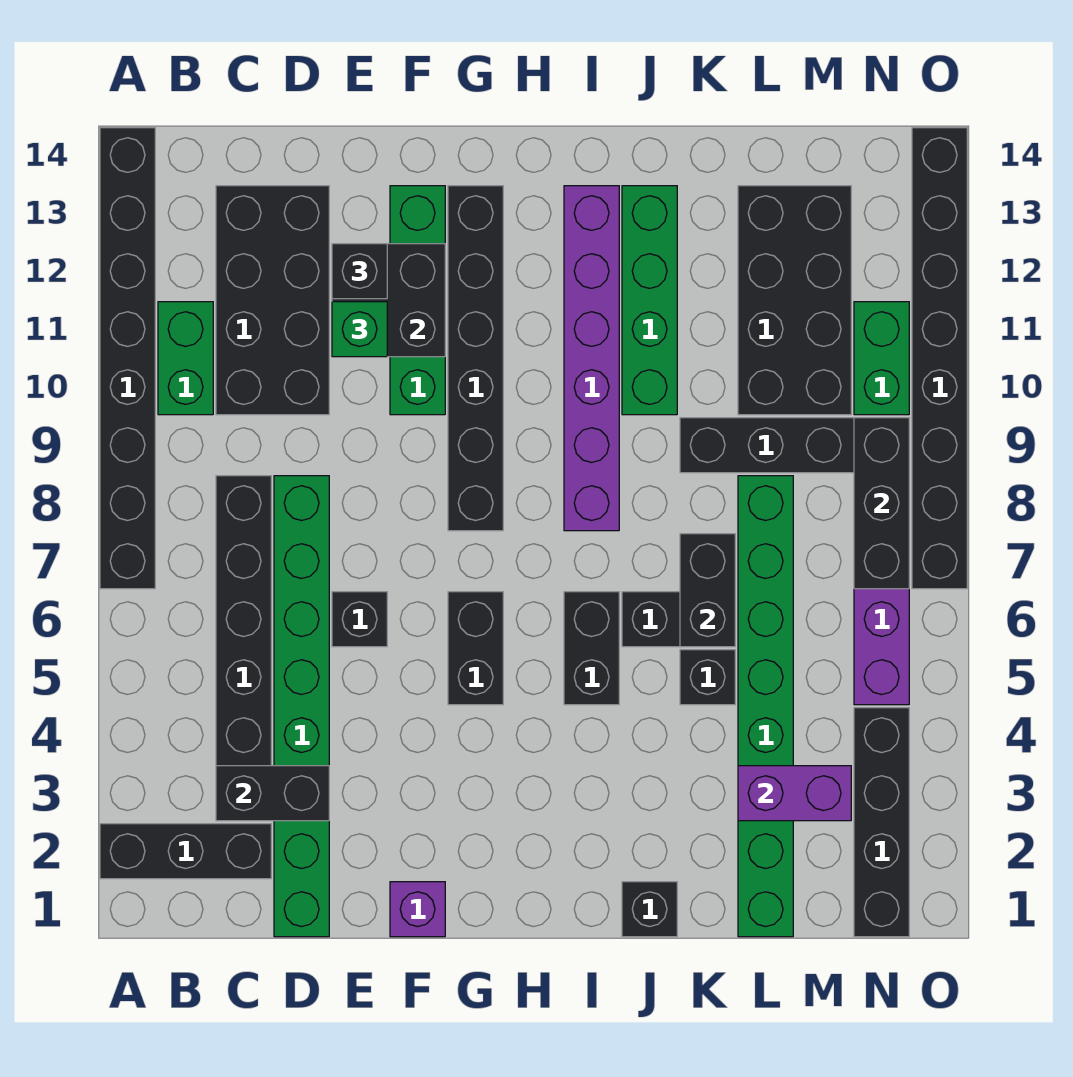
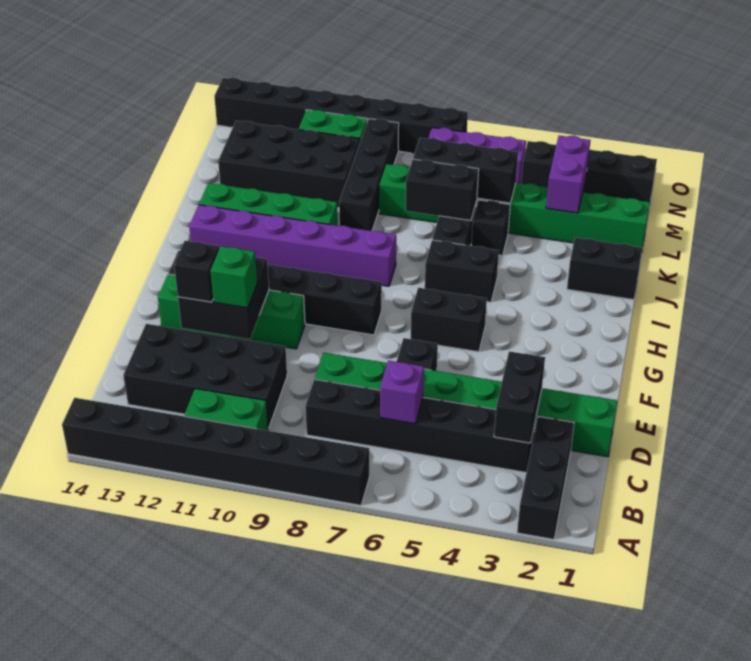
purple brick F1 level 1 -> purple brick C6 level 2
black brick J1 level 1 -> black brick J1:J2 level 1
black brick N7:N9 level 2 -> black brick L5:L7 level 2

